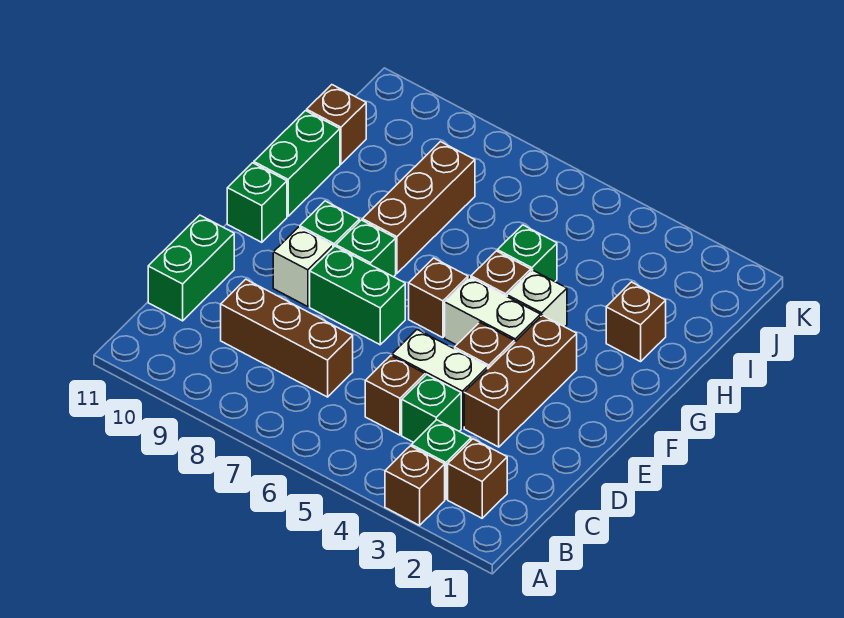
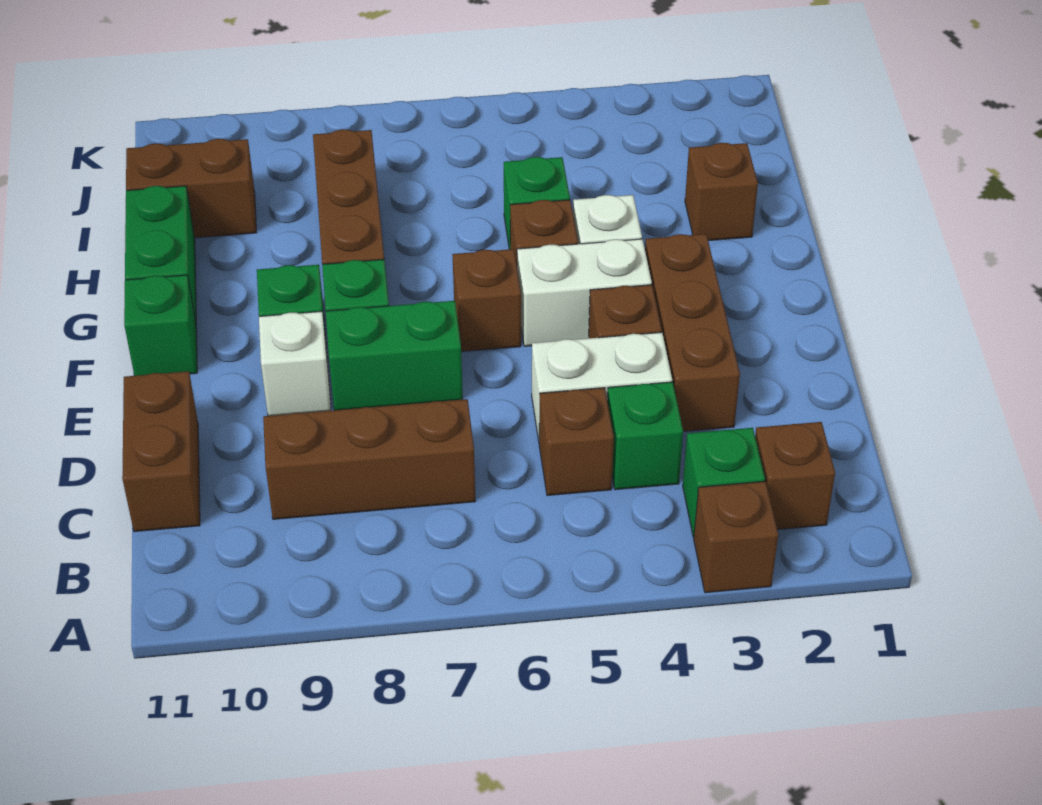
green brick C11:D11 level 1 -> brown brick C11:D11 level 1
brown brick I11 level 1 -> brown brick I10:I11 level 1

